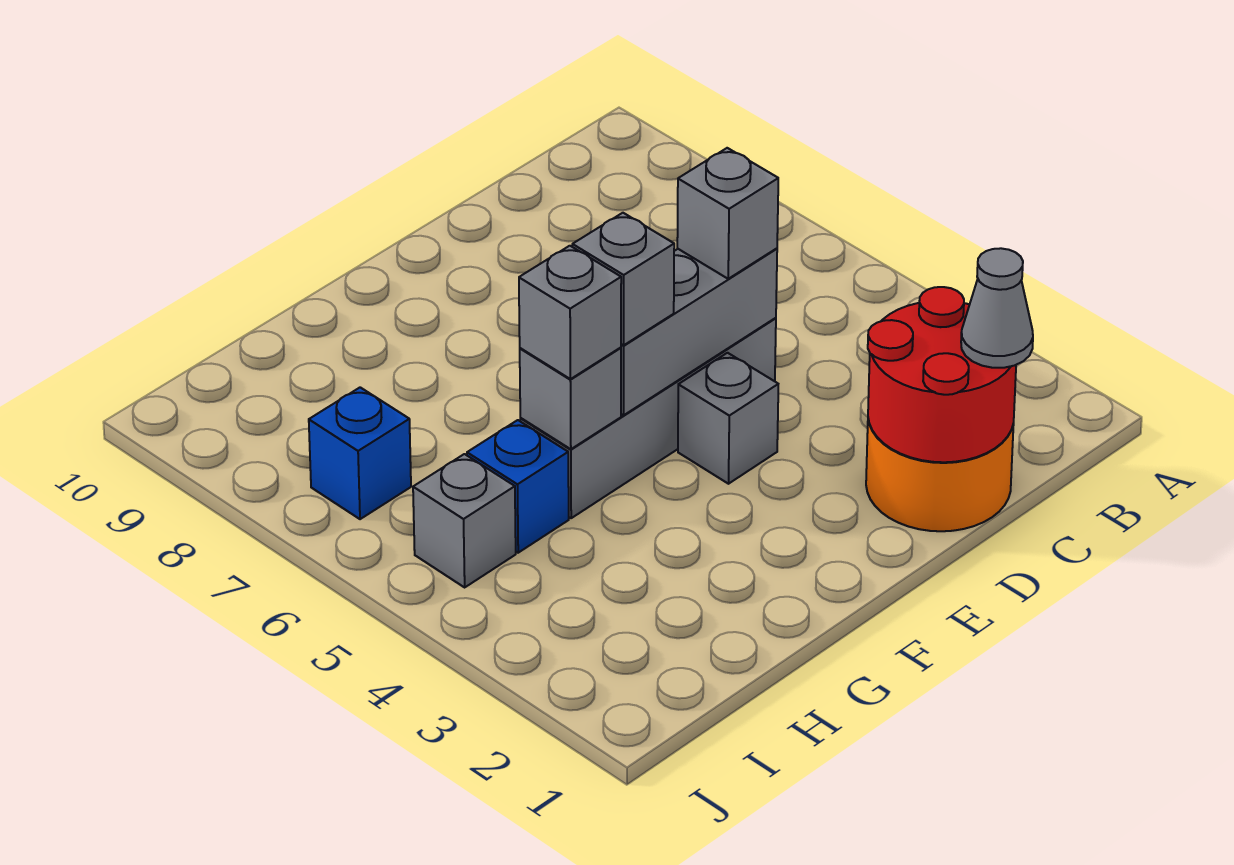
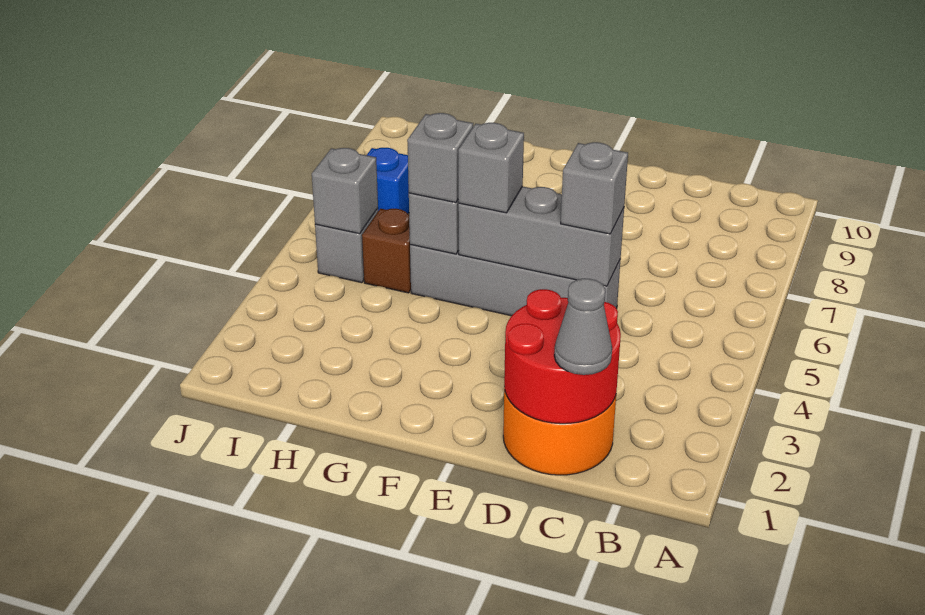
grey brick E4 level 1 -> grey brick I5 level 2
blue brick H5 level 1 -> brown brick H5 level 1

